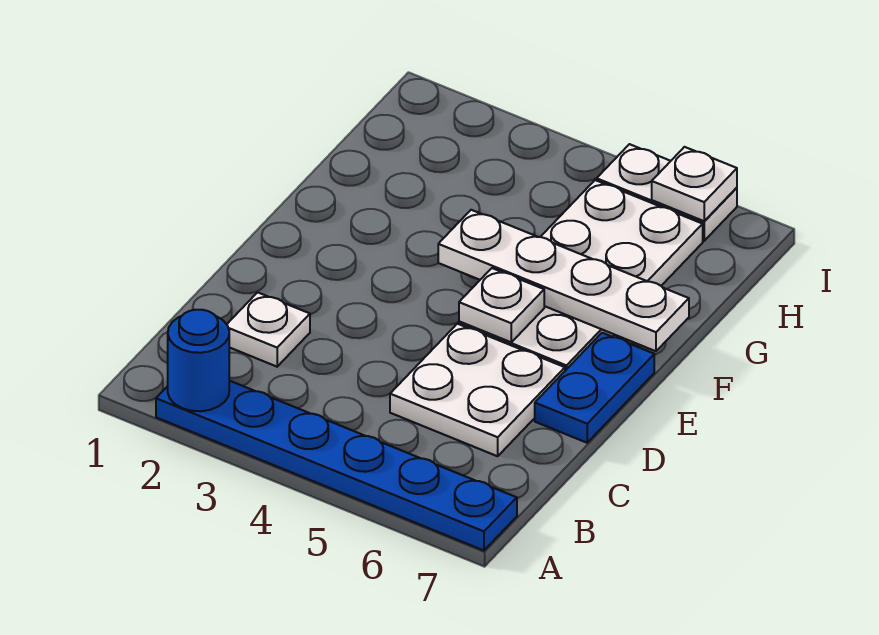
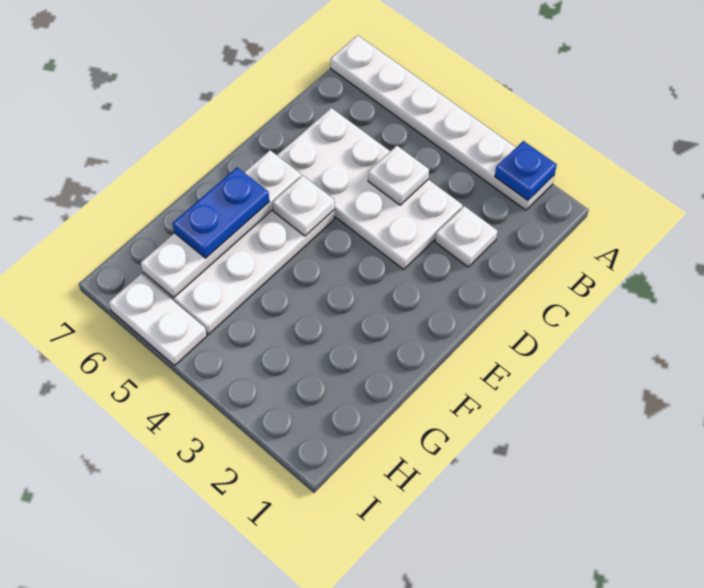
blue plate A2:A7 level 1 -> white plate A2:A7 level 1
blue round brick A2 level 2 -> blue plate A2 level 2
white plate C5:D6 level 1 -> white plate C3:D6 level 1
blue plate D7:E7 level 1 -> blue plate F6:G6 level 3
white plate F4:F7 level 2 -> white plate E6:H6 level 2
white plate I6 level 2 -> white plate C4 level 2

